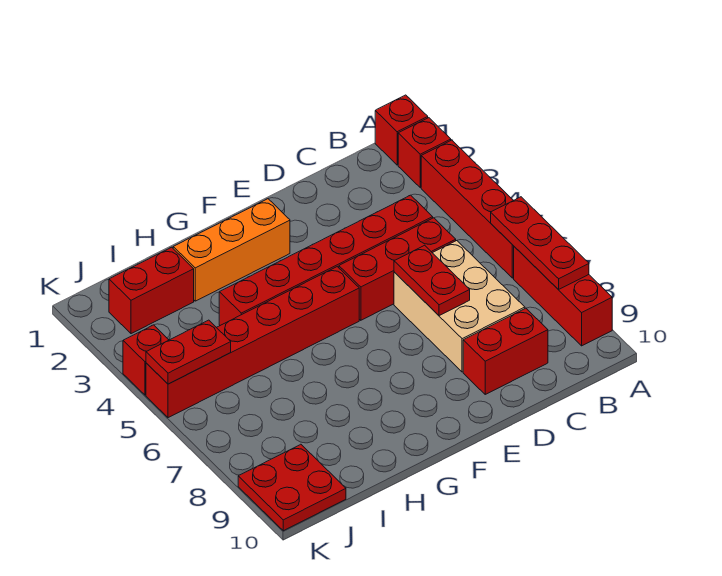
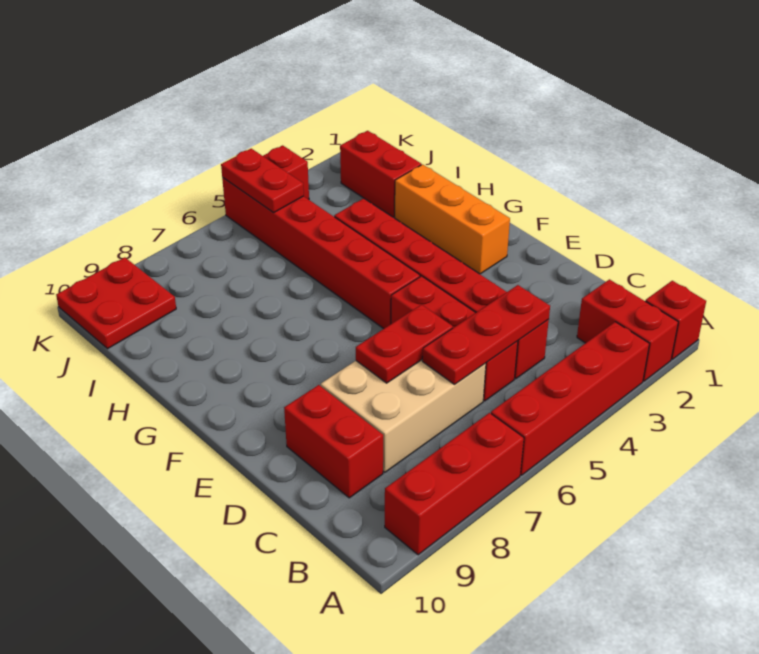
red brick A2 level 1 -> red brick A2:B2 level 1
red plate A6:A8 level 2 -> red plate C4:C6 level 2

